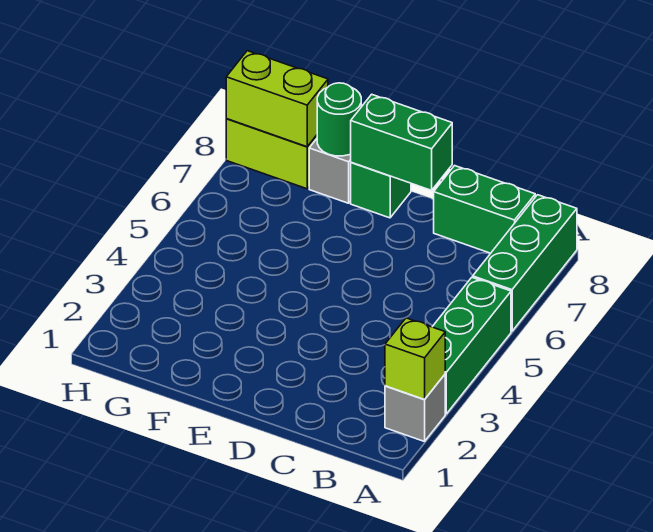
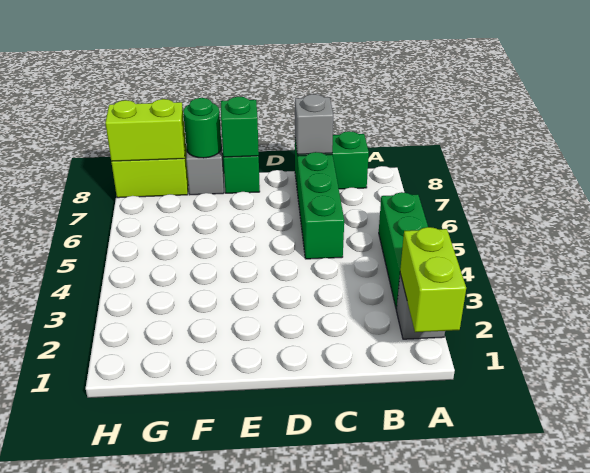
lime brick A2 level 2 -> lime brick A1:A2 level 2
green brick A6:A8 level 1 -> green brick C5:C7 level 1
none -> grey brick C8 level 2
green brick D8:E8 level 2 -> green brick E8 level 2

